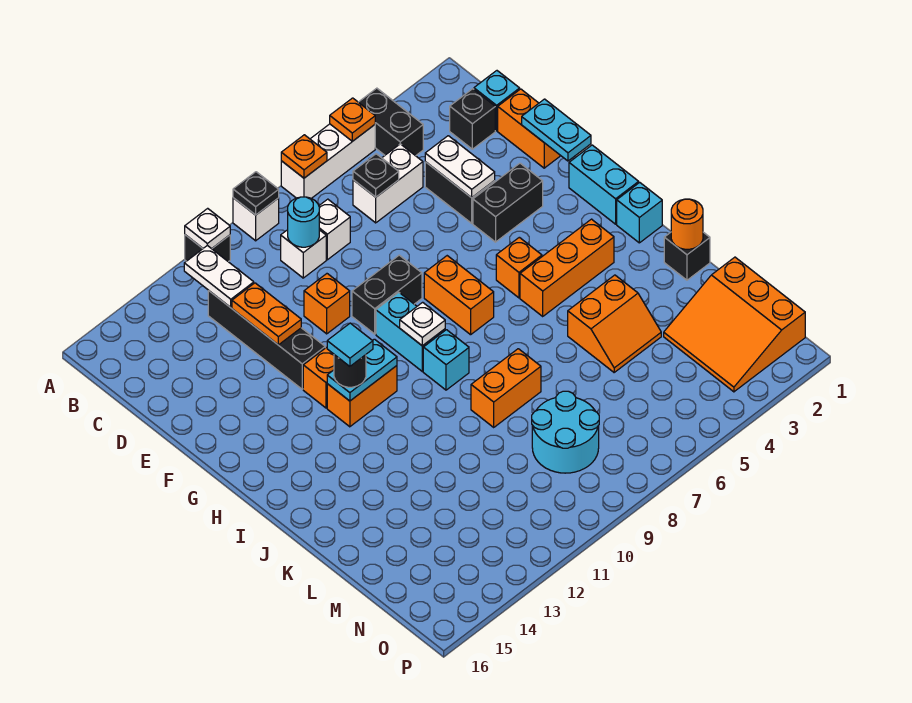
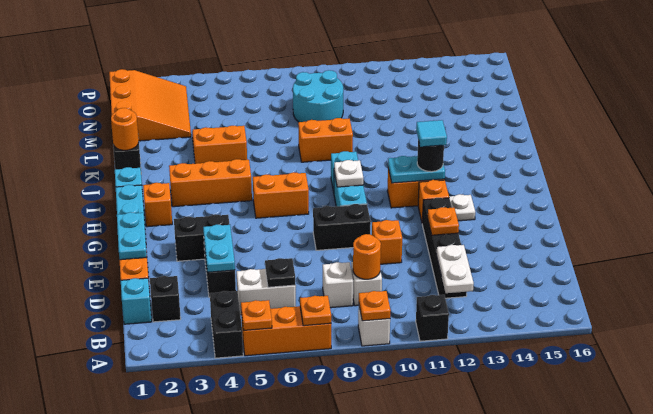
white brick A5:A7 level 1 -> orange brick A5:A7 level 1
black plate A9 level 2 -> orange plate A9 level 2
white plate A11 level 2 -> white plate G13 level 1
cyan round brick C9 level 2 -> orange round brick C9 level 2
white plate D4:E4 level 2 -> cyan plate D4:E4 level 2
orange plate D12:E12 level 2 -> orange plate E12 level 2
orange brick G7:H7 level 1 -> orange brick H6:H7 level 1
orange brick H5 level 1 -> orange brick H2 level 1

